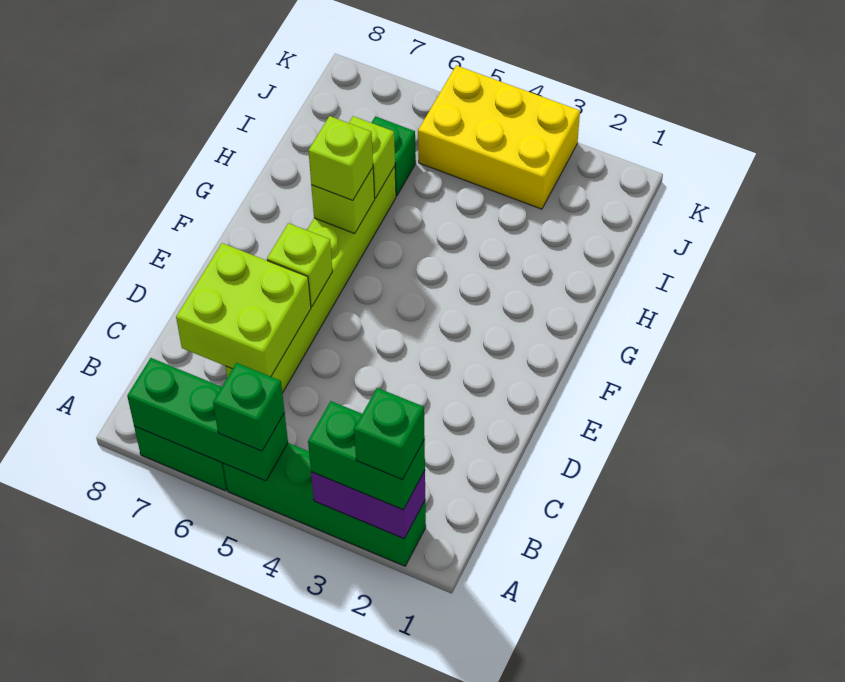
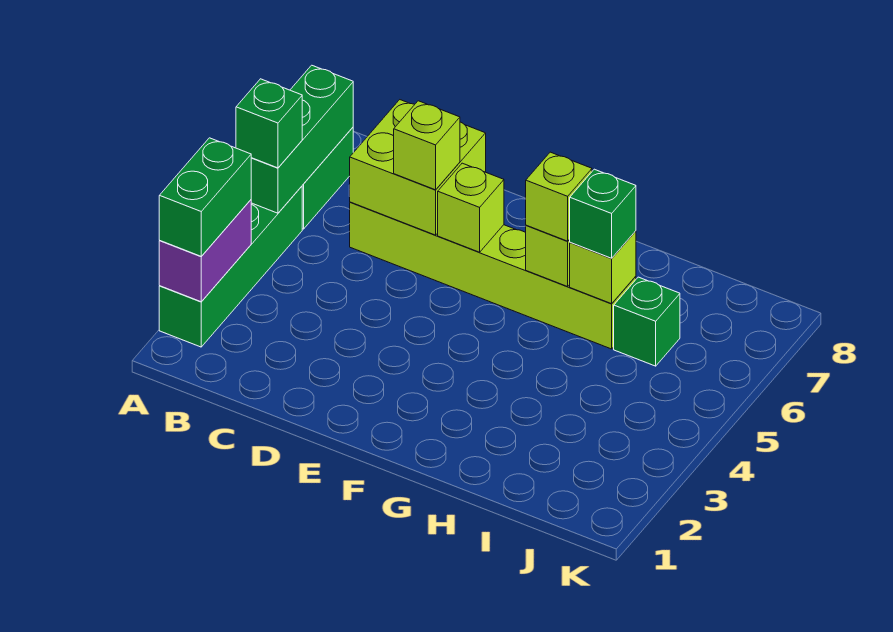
green brick A2 level 4 -> green brick H6 level 3
none -> lime brick D6 level 3
yellow brick J3:K5 level 1 -> none

